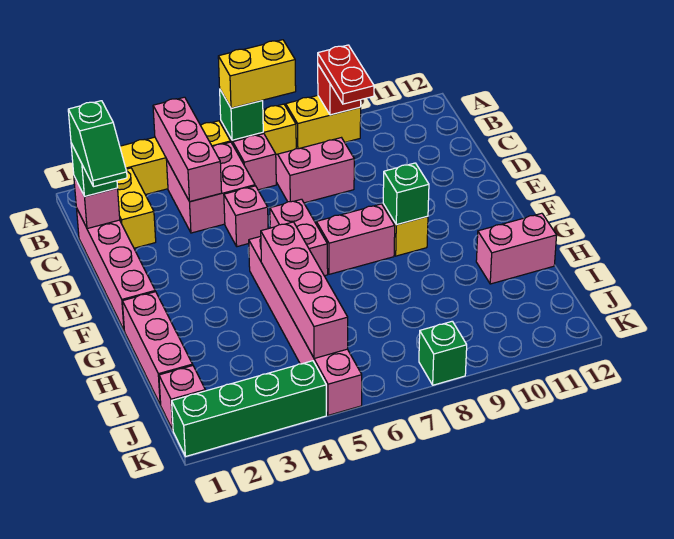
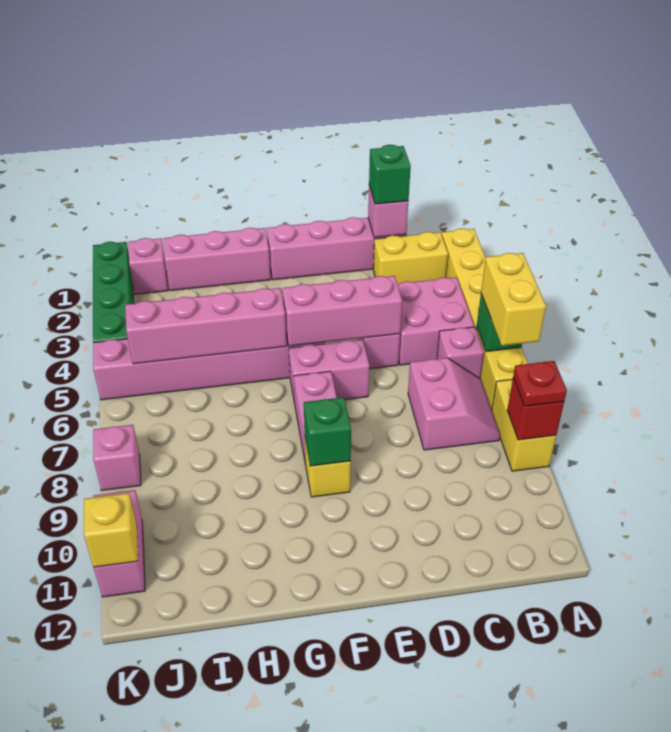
pink brick A4:C4 level 2 -> pink brick D5:F5 level 2
red plate A9:B9 level 3 -> red plate A9 level 3
green slope C1:D1 level 4 top C -> none
pink brick H11:H12 level 1 -> pink brick K10:K11 level 1
green brick K8 level 1 -> pink brick K8 level 1
none -> yellow brick K11 level 2

